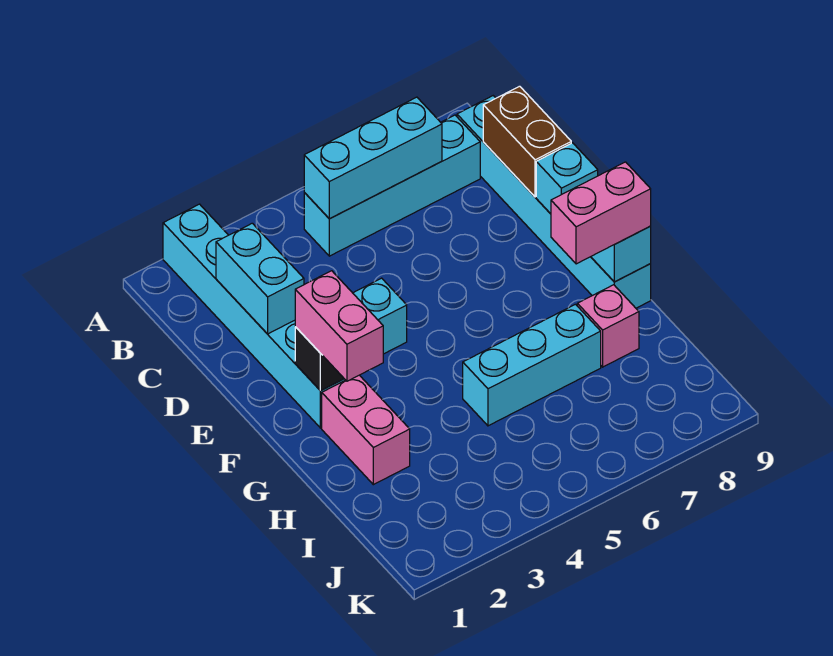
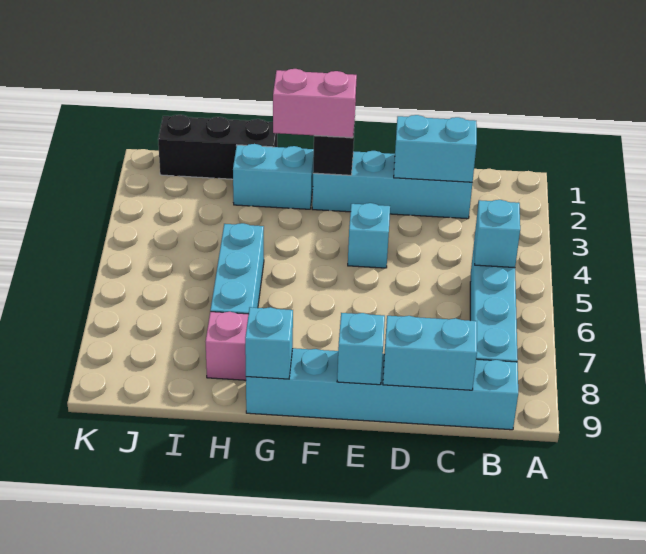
cyan brick A2:F2 level 1 -> cyan brick C2:F2 level 1
cyan brick B5:B7 level 2 -> cyan brick B5 level 2
brown brick C9:D9 level 2 -> cyan brick C9:D9 level 2
pink brick G2:H2 level 1 -> cyan brick G2:H2 level 1
pink brick G8:G9 level 3 -> none
none -> black brick H1:J1 level 1

